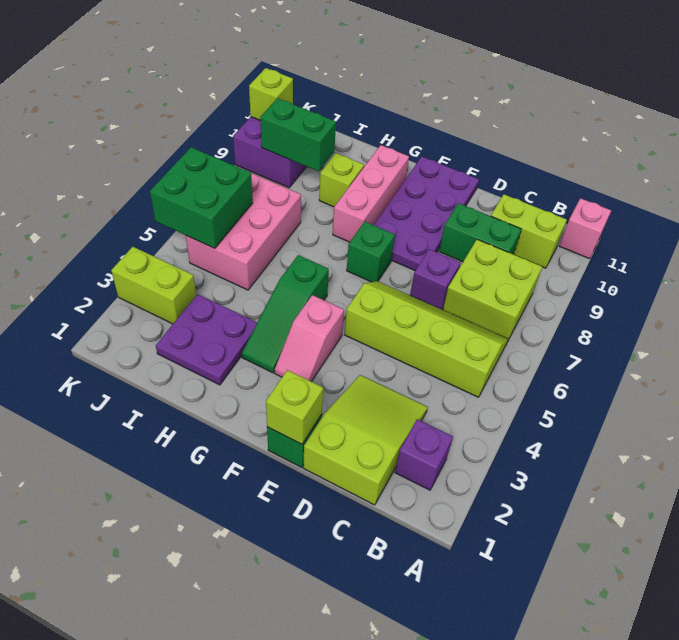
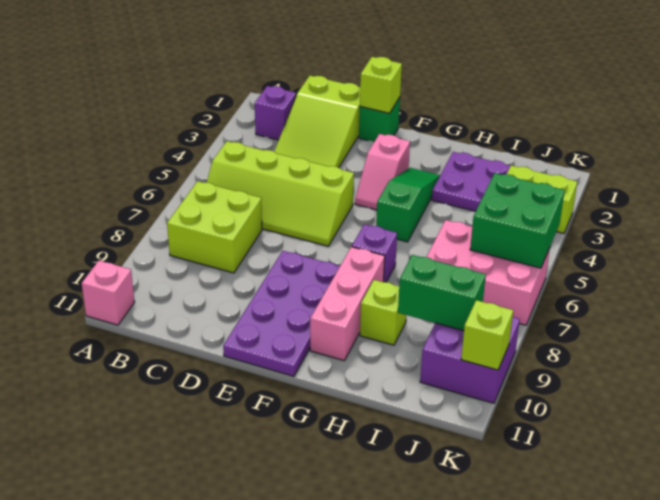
lime brick B10:C10 level 1 -> none
green brick C9:D9 level 1 -> none
purple brick D7 level 1 -> purple brick G7 level 1
pink slope F3:F4 level 1 top 4 -> pink slope F3:F4 level 1 top 3
green brick F7 level 1 -> none
pink brick I5:J7 level 1 -> pink brick I6:K7 level 1

